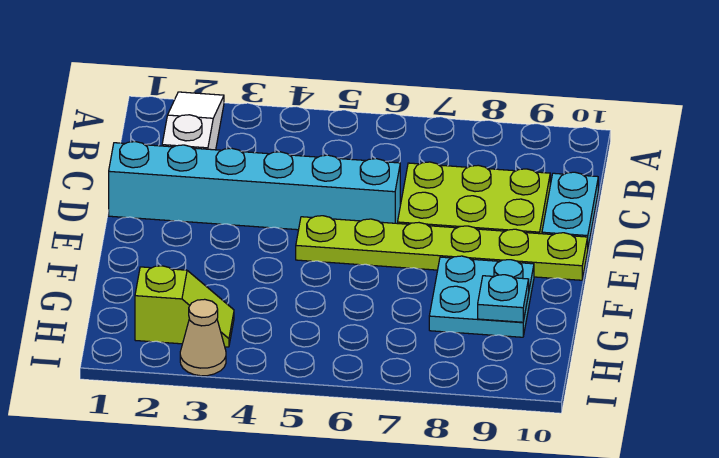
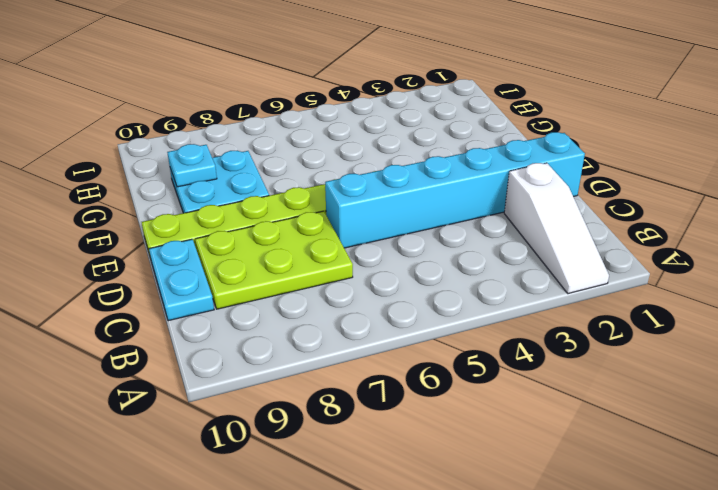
lime slope H2:H3 level 1 top 2 -> none
tan cone I3 level 1 -> none

